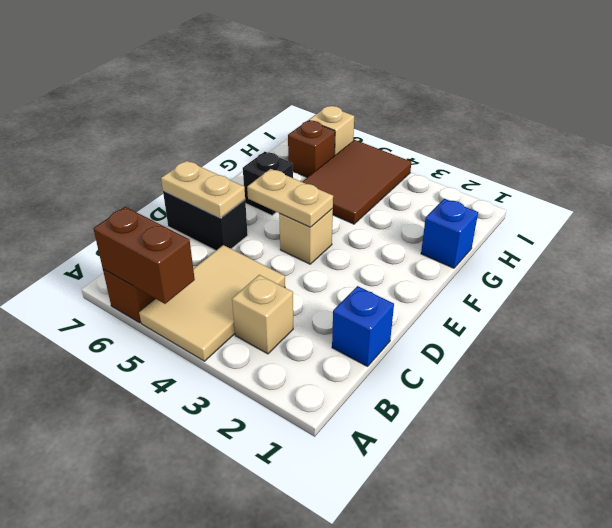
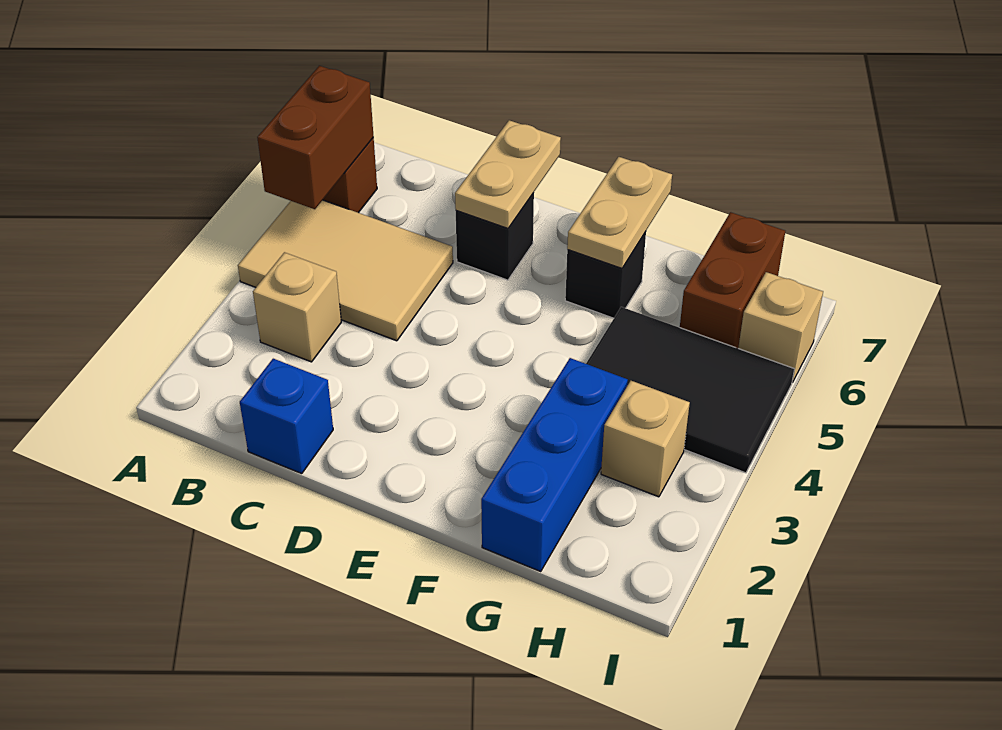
black brick D6:D7 level 1 -> black brick D6 level 1
tan brick E4 level 1 -> tan brick H3 level 1
tan plate E4:E5 level 2 -> tan plate F6:F7 level 2
blue brick G1 level 1 -> blue brick G1:G3 level 1
brown tile G4:I5 level 1 -> black tile G4:I5 level 1
brown brick H6 level 1 -> brown brick H6:H7 level 1

